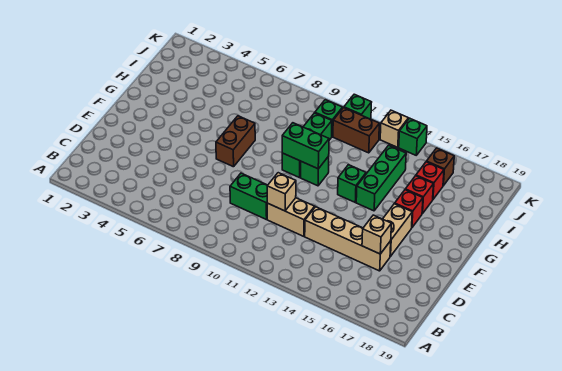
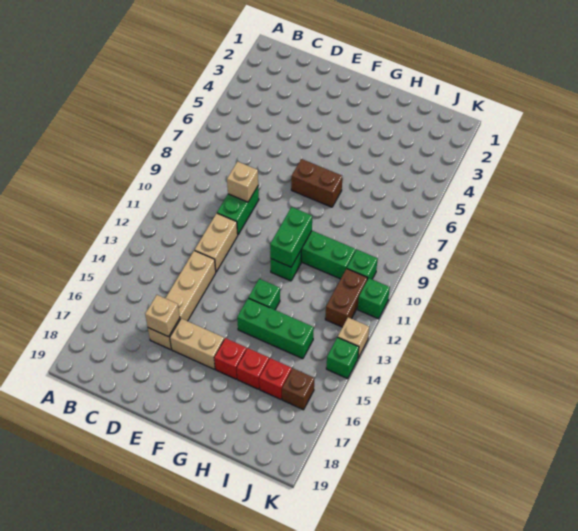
tan brick D11 level 2 -> tan brick D9 level 2

